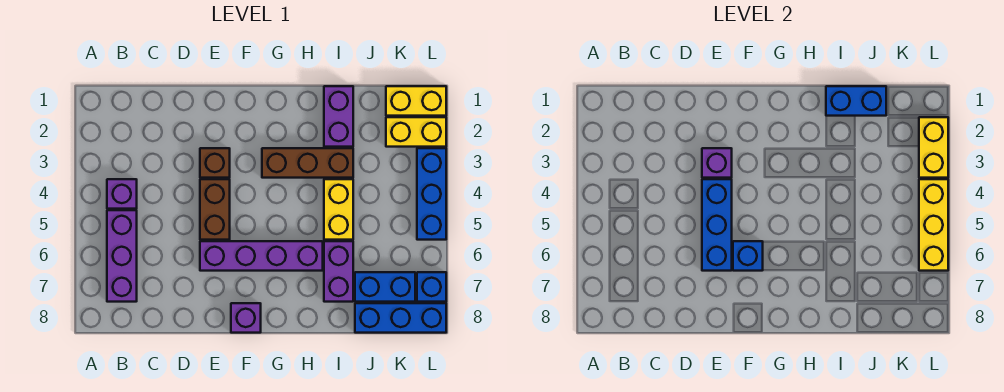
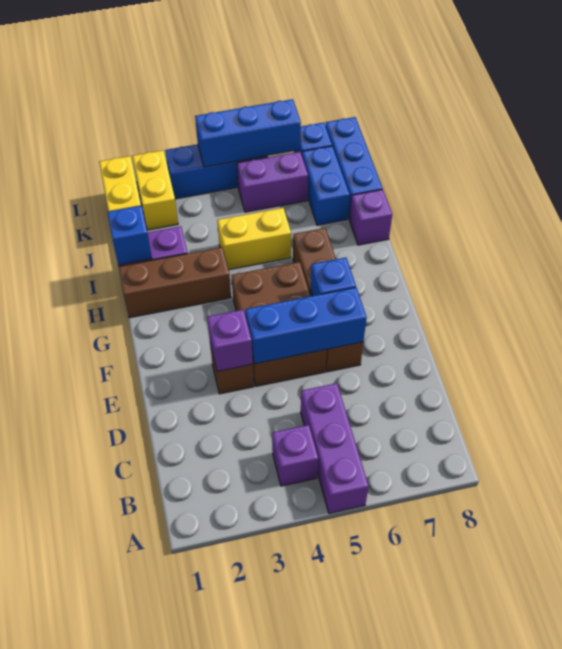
purple brick B5:B7 level 1 -> purple brick A5:C5 level 1
brown brick E4:E5 level 1 -> brown brick E4:G5 level 1
purple brick E6:H6 level 1 -> brown brick E6:H6 level 1
purple brick F8 level 1 -> purple brick I8 level 1
brown brick G3:I3 level 1 -> brown brick H1:H3 level 1
blue brick I1:J1 level 2 -> blue brick I1 level 2
purple brick I6:I7 level 1 -> purple brick K5:K6 level 1
yellow brick L2:L3 level 2 -> none
yellow brick L4:L6 level 2 -> blue brick L4:L6 level 2

